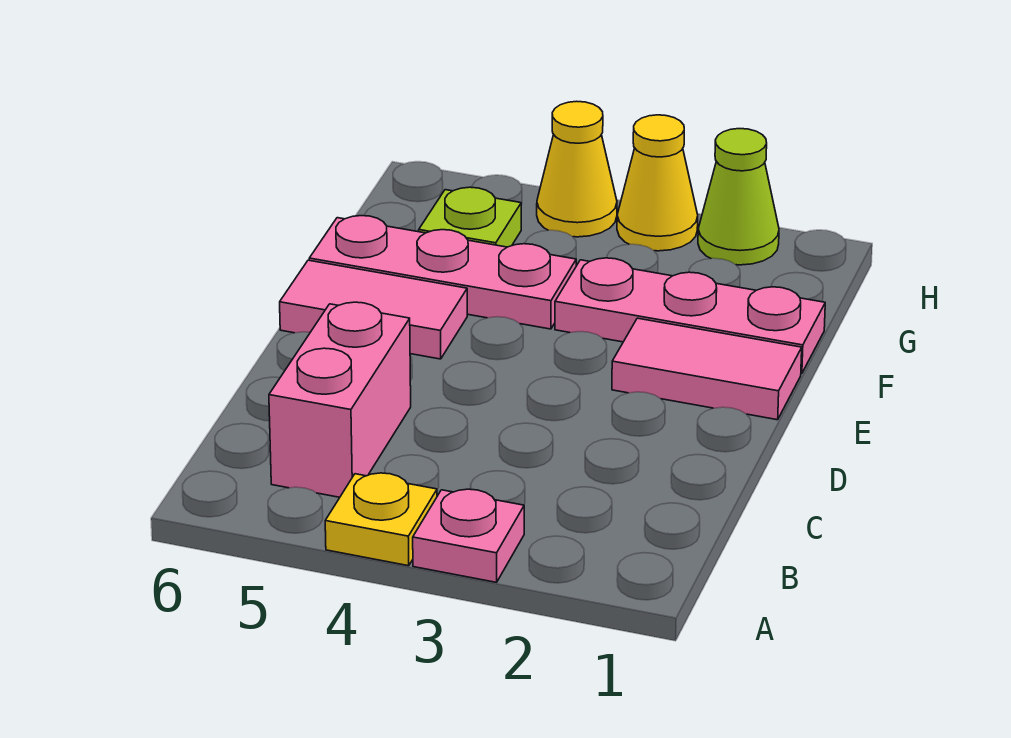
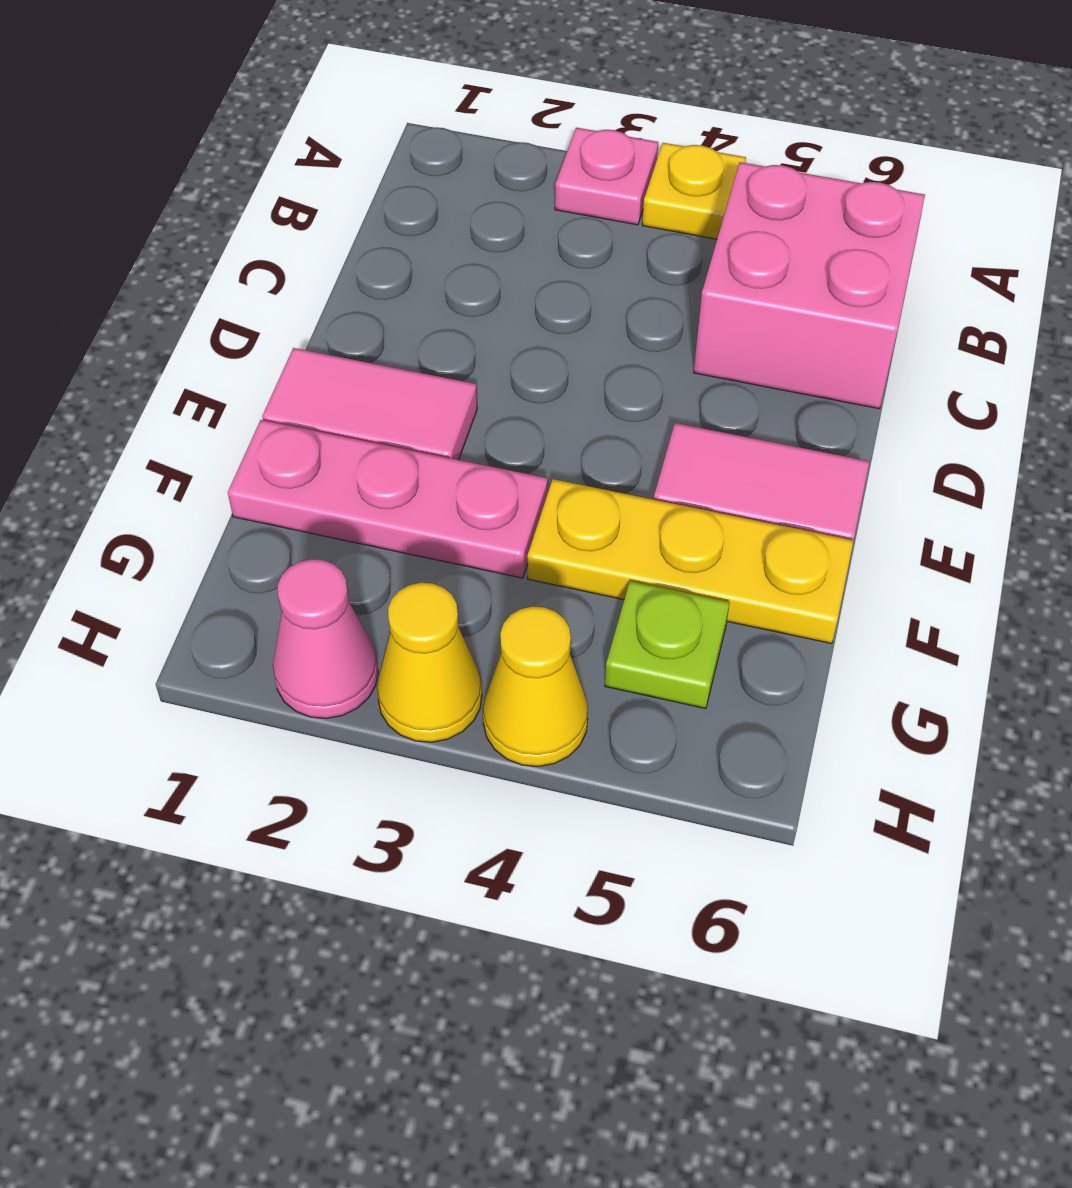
pink brick B5:C5 level 1 -> pink brick B5:C6 level 1
pink plate F4:F6 level 1 -> yellow plate F4:F6 level 1
lime cone H2 level 1 -> pink cone H2 level 1

